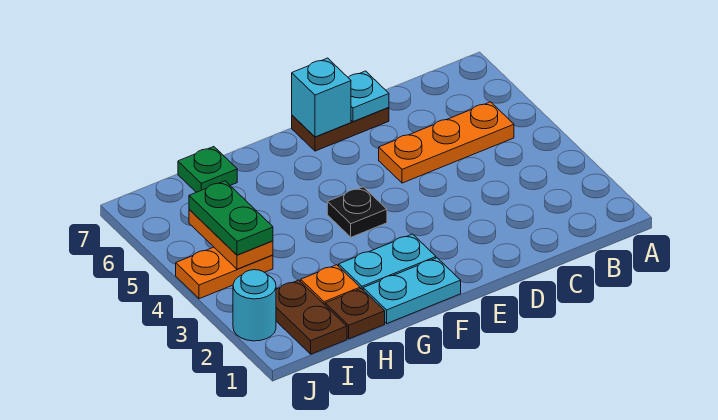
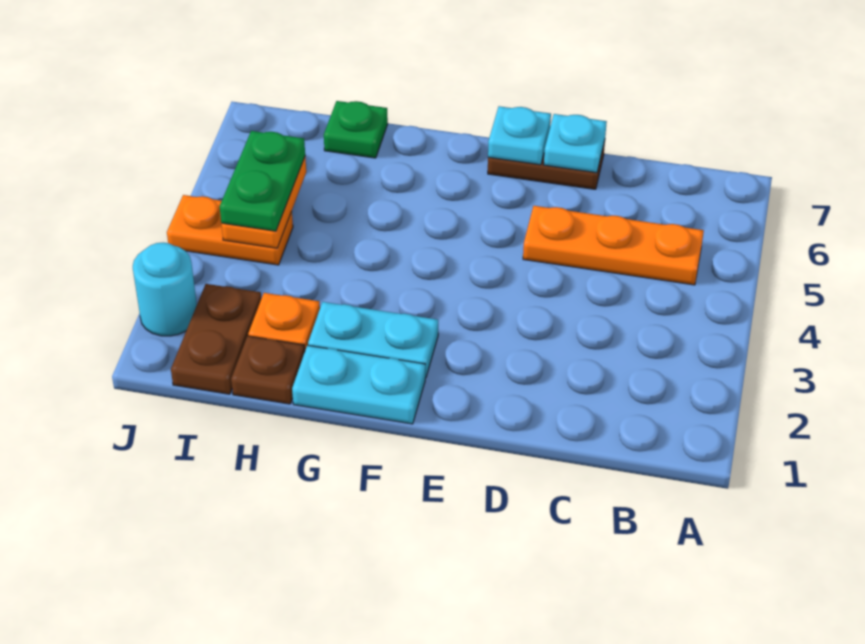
cyan brick E7 level 2 -> cyan plate E7 level 2
black plate F4 level 1 -> none

